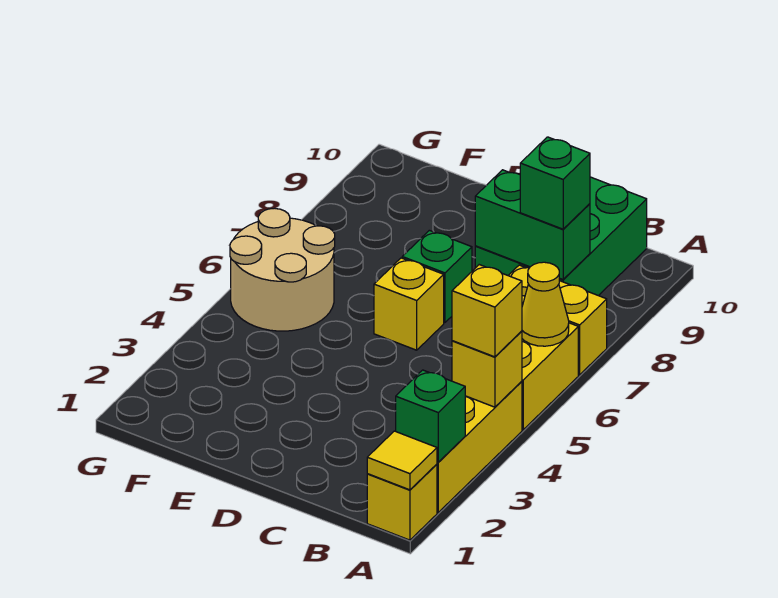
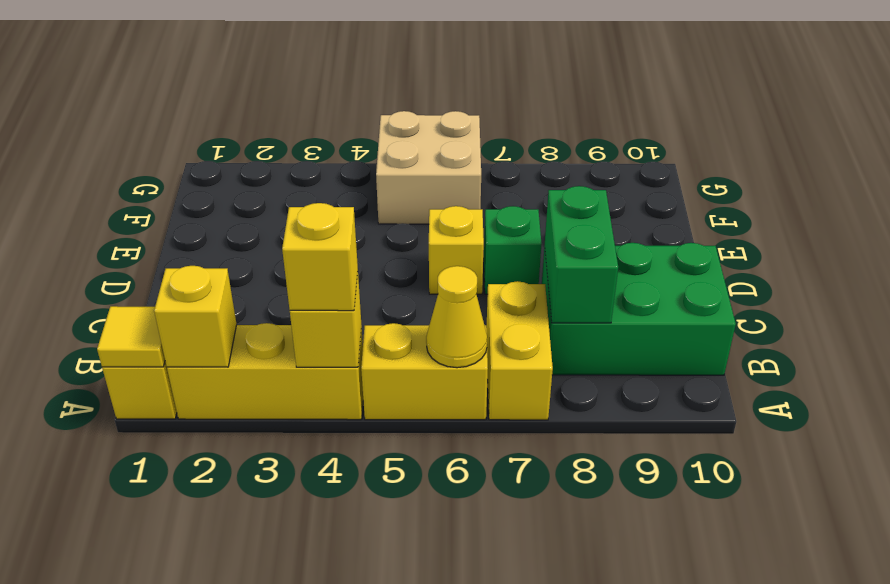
green brick A2 level 2 -> yellow brick A2 level 2
green brick B8 level 3 -> none
tan round brick F5:G6 level 1 -> tan brick F5:G6 level 1

